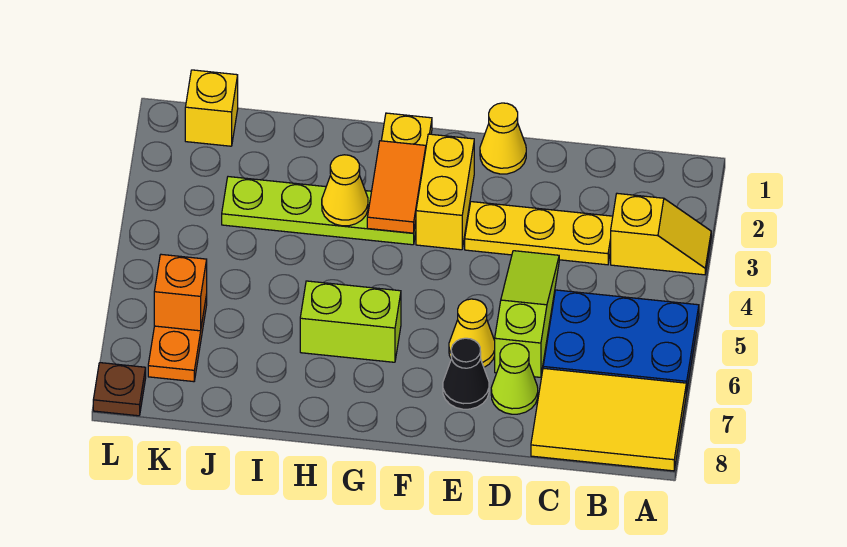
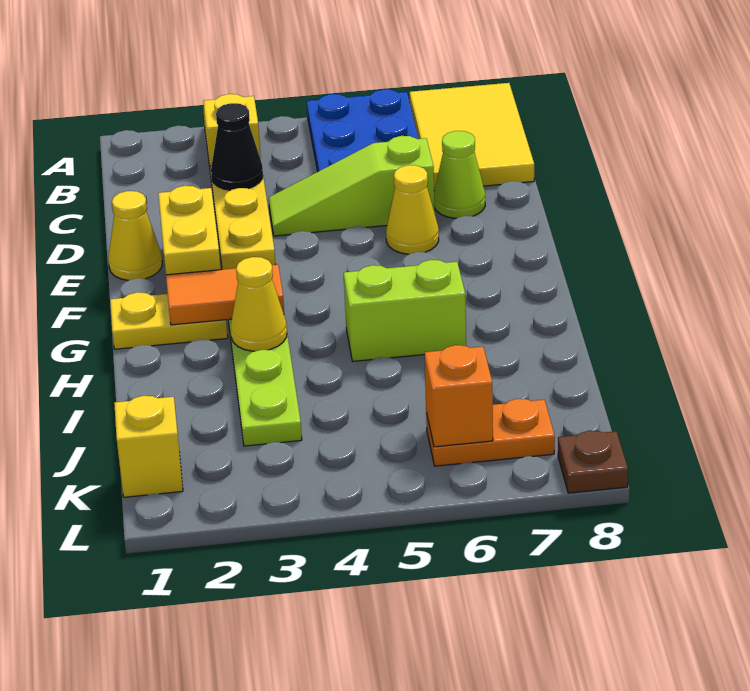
black cone E7 level 1 -> black cone C3 level 2
yellow brick F2:F3 level 1 -> yellow brick E2:F2 level 1
lime brick G6:H6 level 1 -> lime brick H5:H6 level 1

